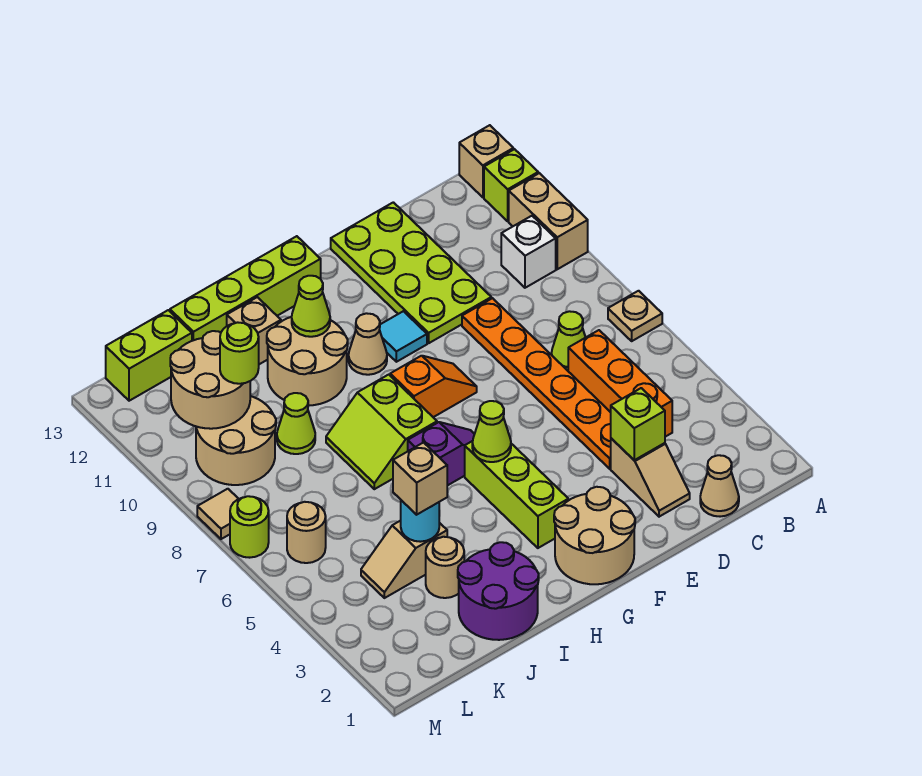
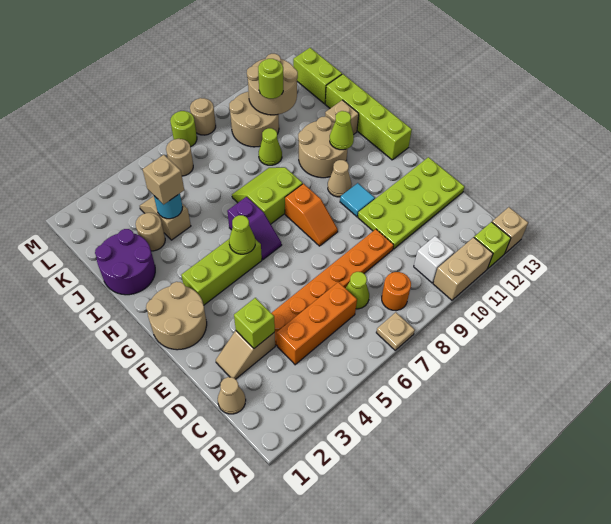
none -> orange round brick B8 level 1
tan tile M8 level 1 -> tan round brick M8 level 1

